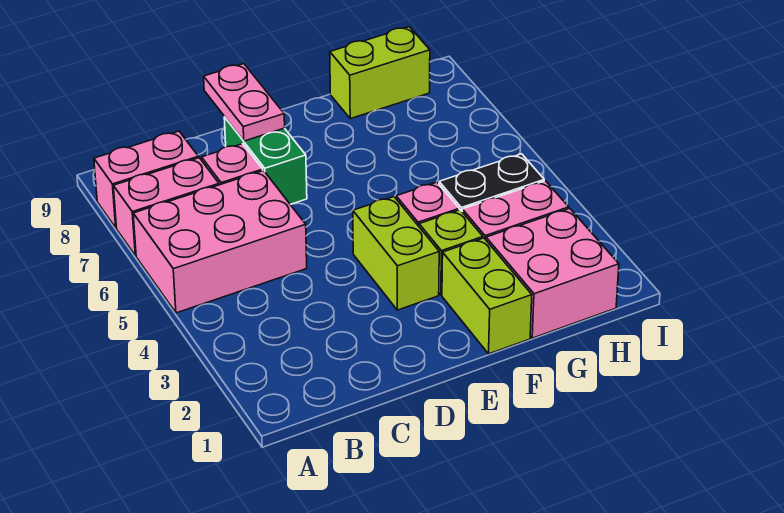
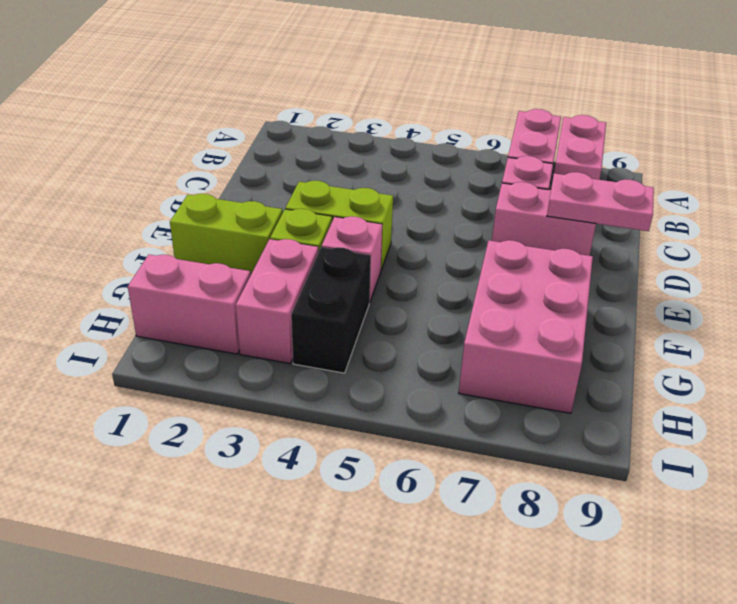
pink brick A5:C6 level 1 -> pink brick F7:H8 level 1
green brick D7:D8 level 1 -> pink brick D7:D8 level 1
pink brick G1:H2 level 1 -> pink brick H1:H2 level 1
lime brick G9:H9 level 1 -> none

